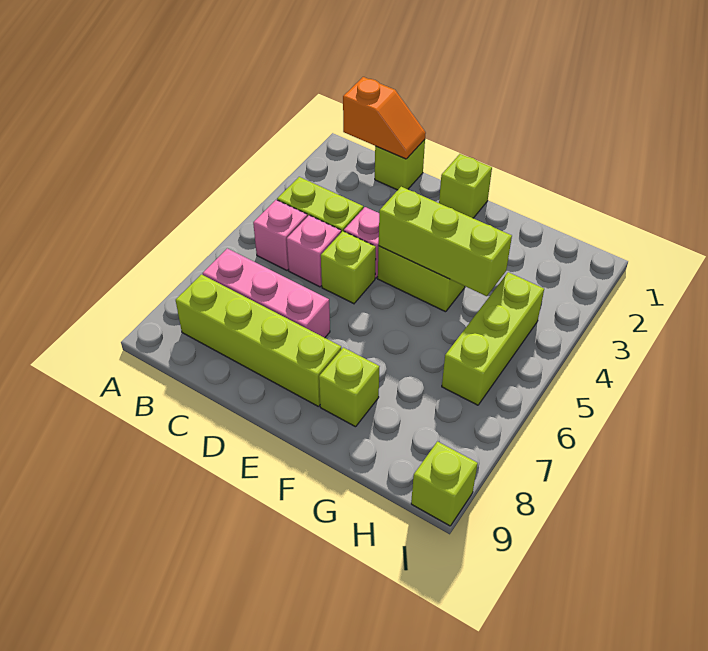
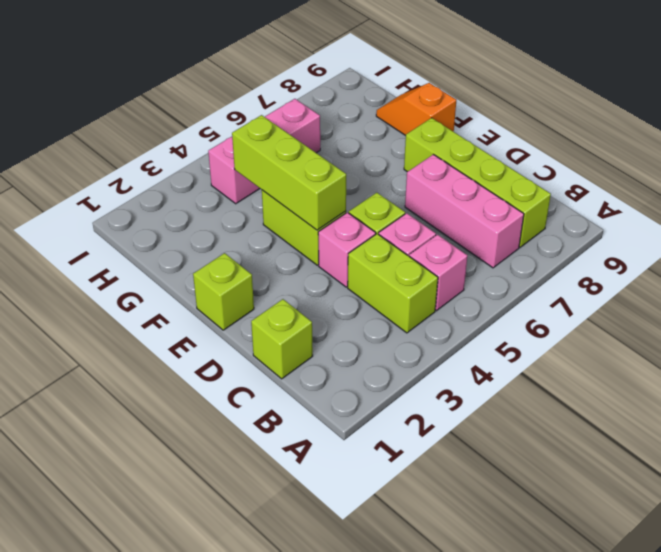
orange slope B1:C1 level 2 top B -> orange slope F9:G9 level 1 top F
lime brick F8 level 1 -> none
lime brick H4:H6 level 1 -> pink brick H4:H6 level 1
lime brick I9 level 1 -> none

